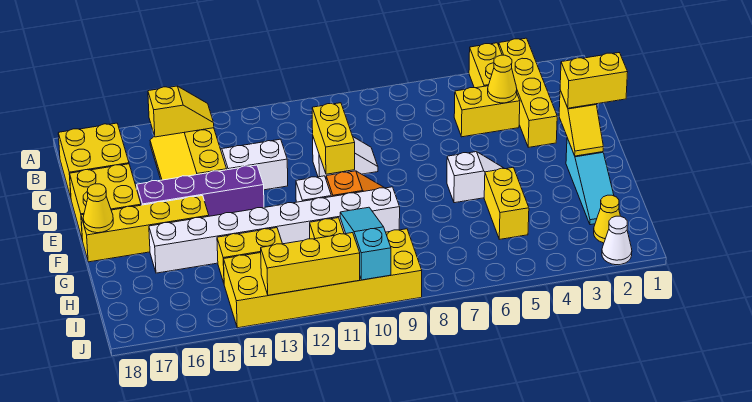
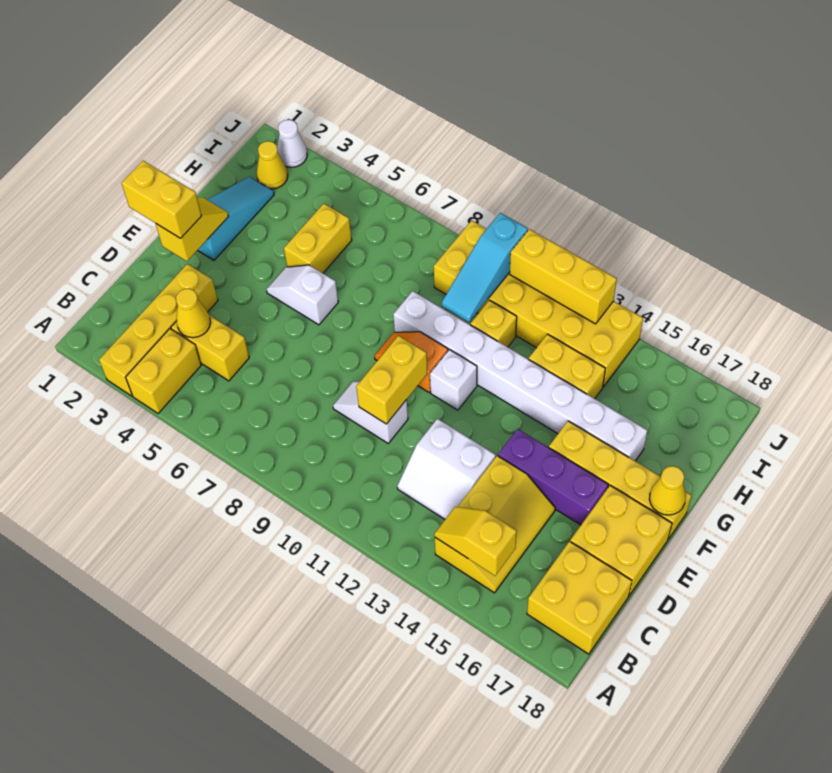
purple brick E13:E16 level 1 -> purple brick E14:E16 level 1

